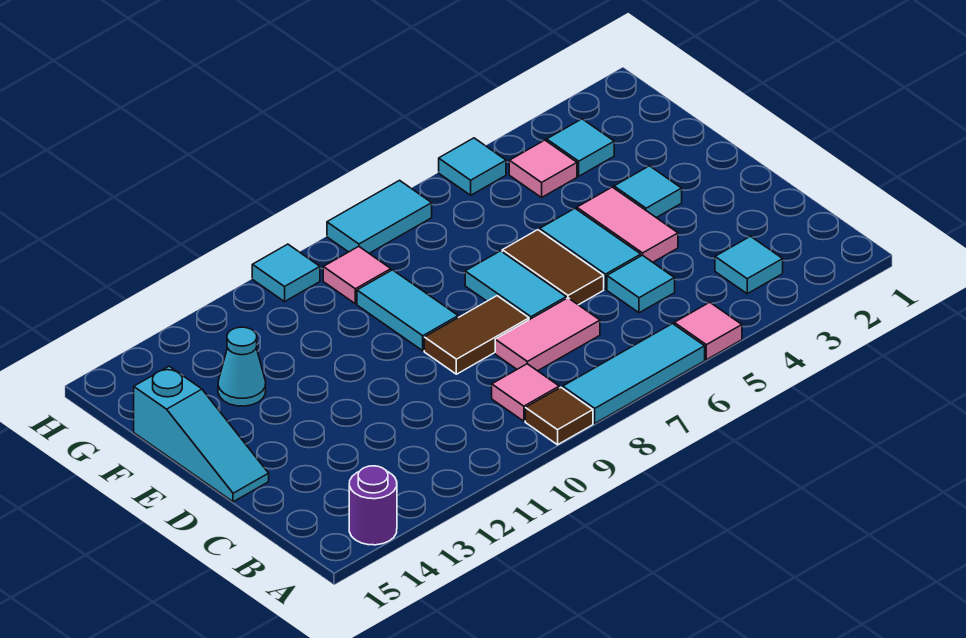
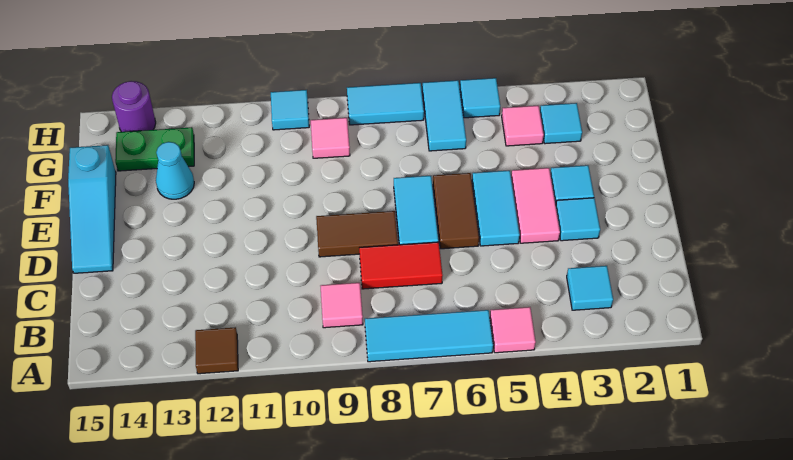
brown tile A9 level 1 -> brown tile A12 level 1
purple round brick A14 level 1 -> purple round brick H14 level 1
cyan tile C5 level 1 -> cyan tile D3 level 1
pink tile C7:C8 level 1 -> red tile C7:C8 level 1
cyan tile E9:F9 level 1 -> cyan tile G6:H6 level 1
none -> green plate G13:G14 level 1

